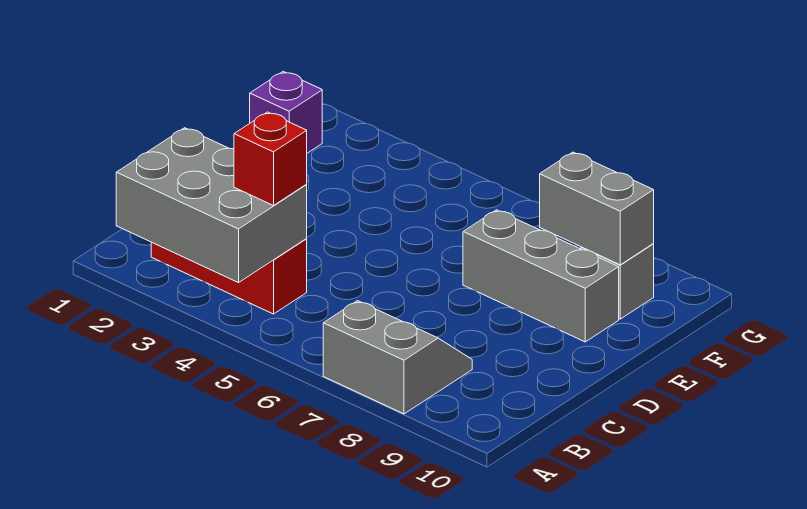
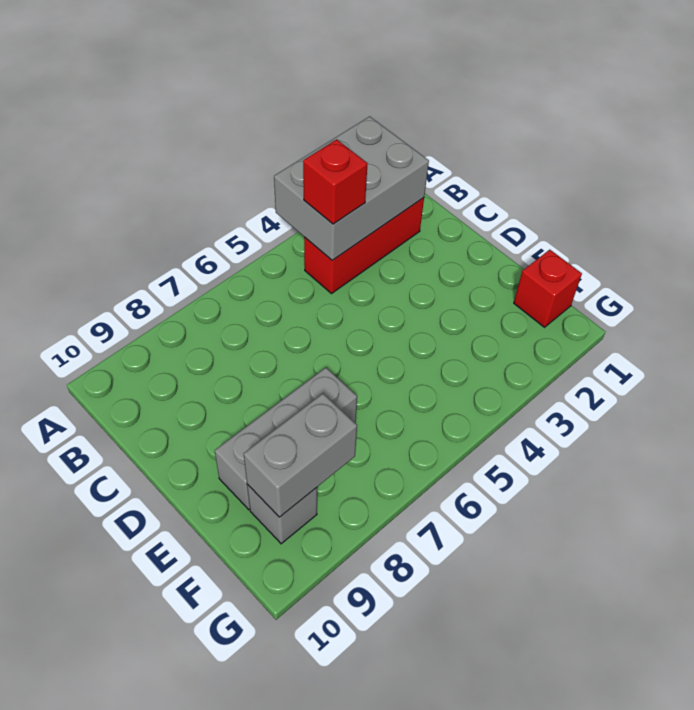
grey slope A7:B8 level 1 top A -> none
purple brick F1 level 1 -> red brick F1 level 1

